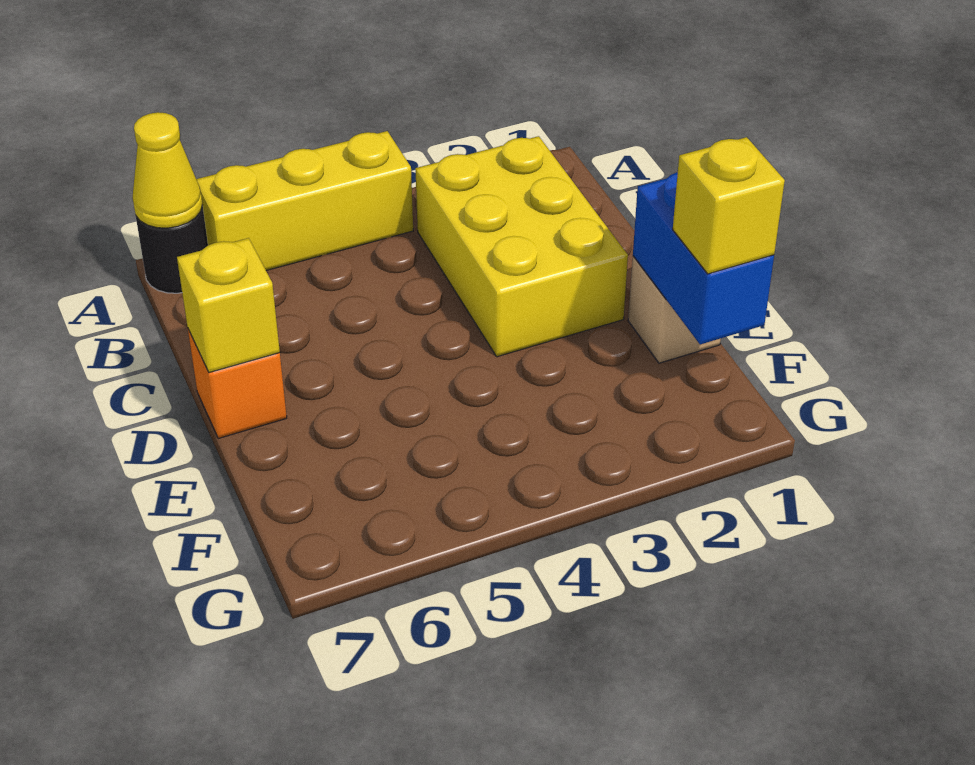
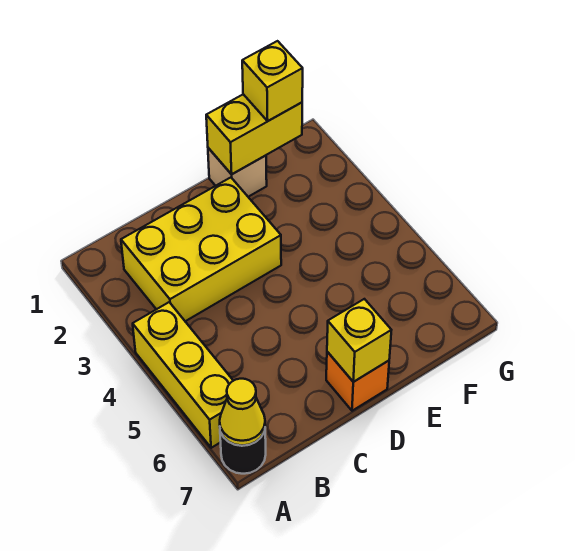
blue brick E1:F1 level 2 -> yellow brick E1:F1 level 2

